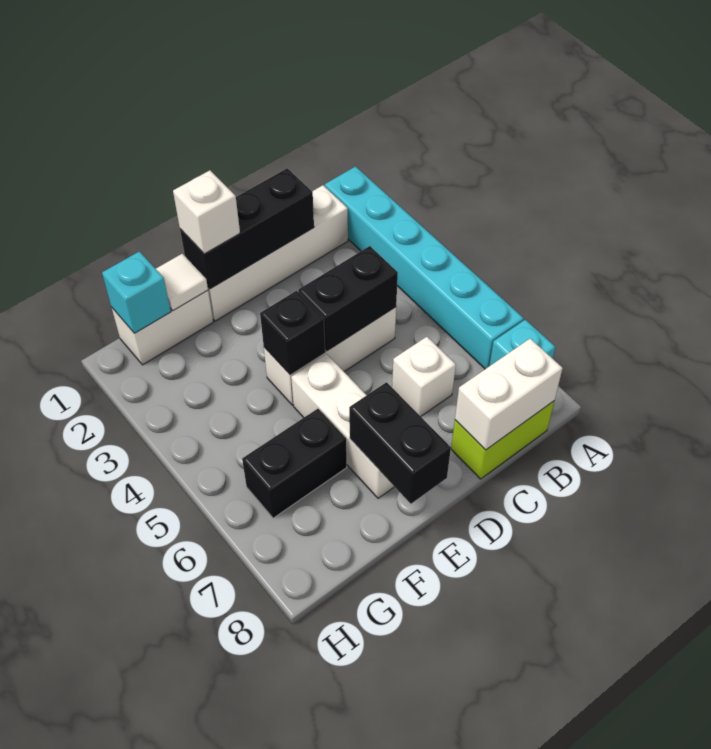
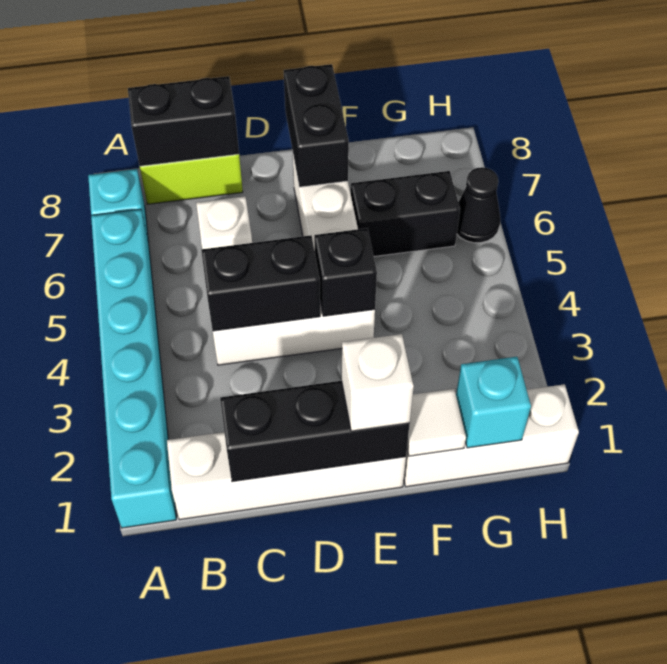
white brick B8:C8 level 2 -> black brick B8:C8 level 2
white brick F1:G1 level 1 -> white brick F1:H1 level 1
none -> black cone H6 level 1

